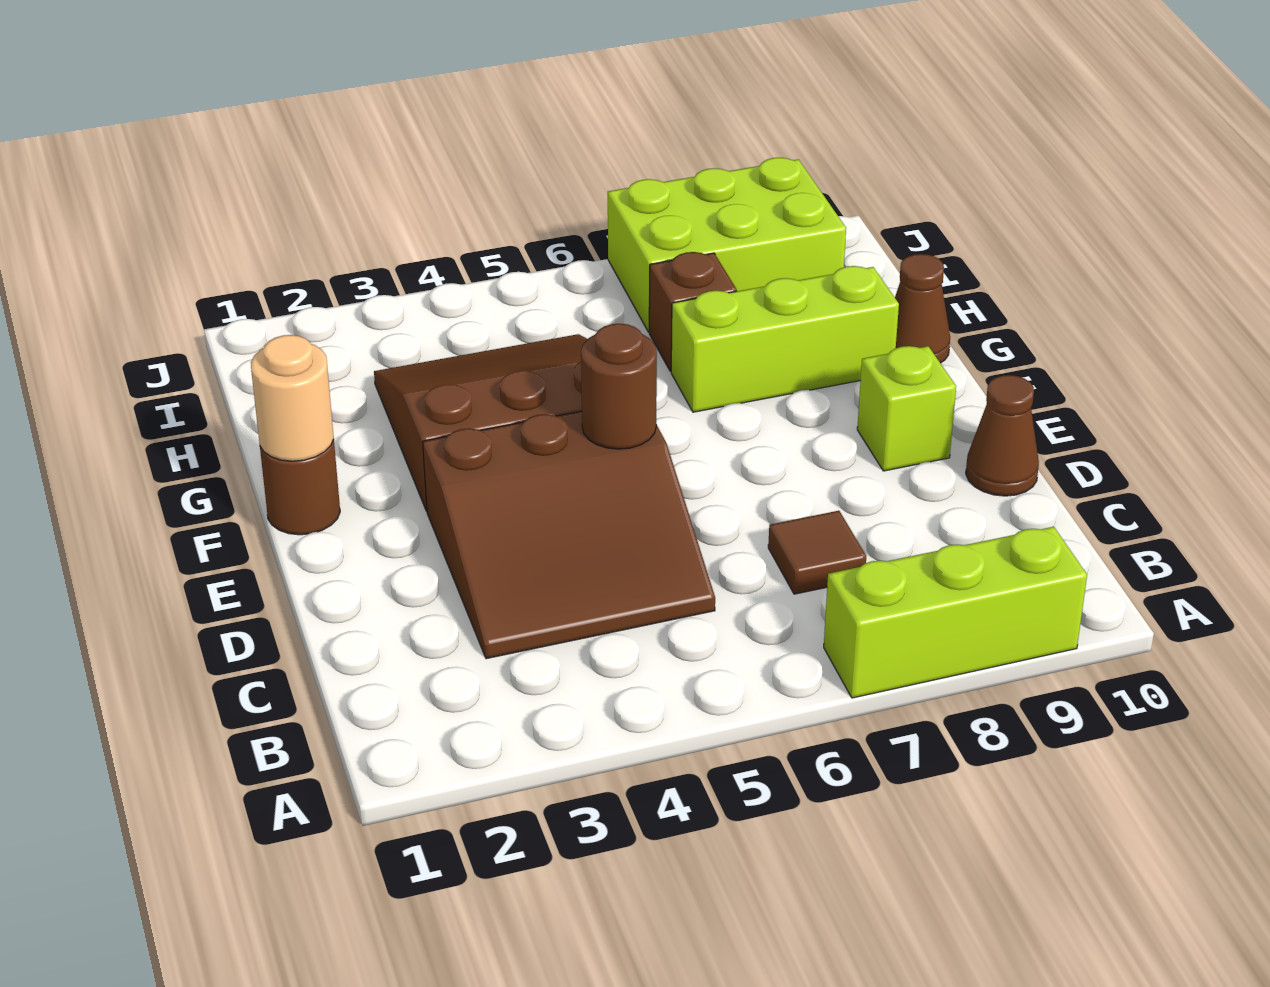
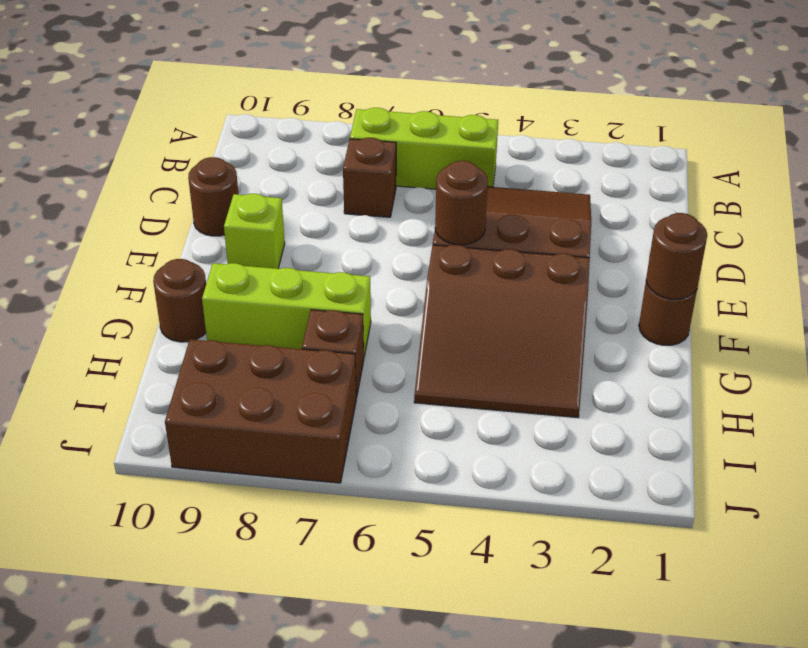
lime brick A7:A9 level 1 -> lime brick B5:B7 level 1
brown tile C7 level 1 -> brown brick C7 level 1
brown cone D10 level 1 -> brown round brick D10 level 1
tan round brick F1 level 2 -> brown round brick F1 level 2
brown cone G10 level 1 -> brown round brick G10 level 1
lime brick I7:J9 level 1 -> brown brick I7:J9 level 1

